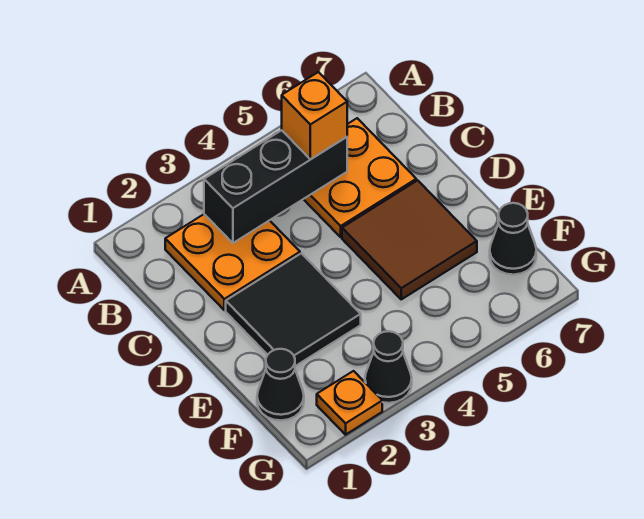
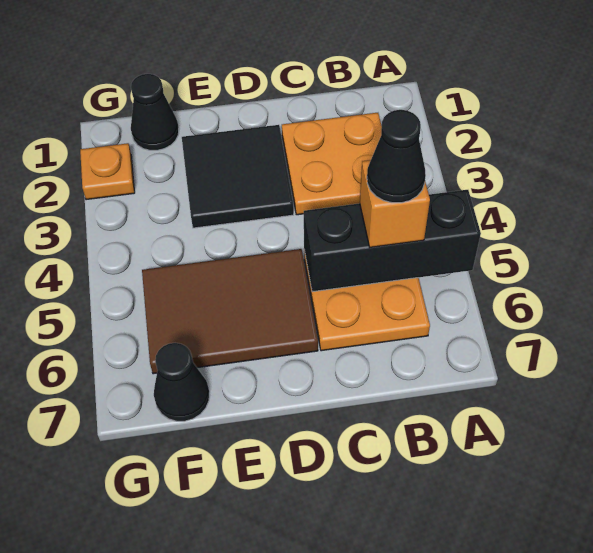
black brick B3:B5 level 2 -> black brick A5:C5 level 2
brown tile D5:E6 level 1 -> brown tile D5:F6 level 1
black cone G3 level 1 -> black cone B5 level 4

